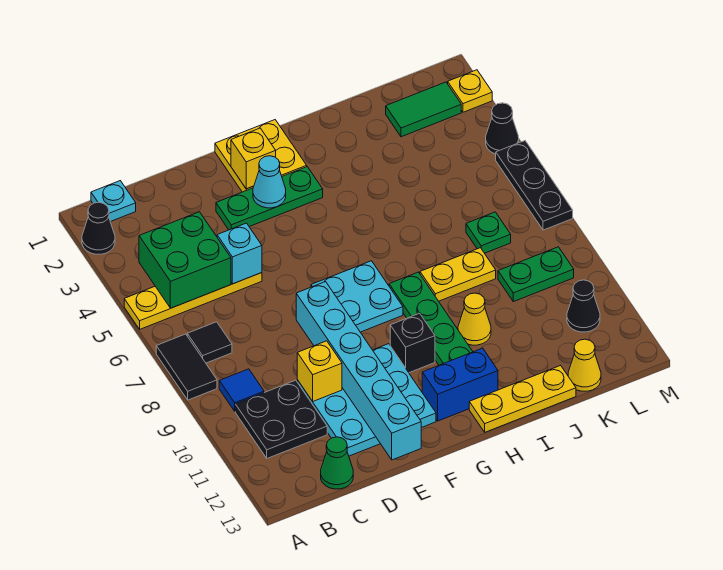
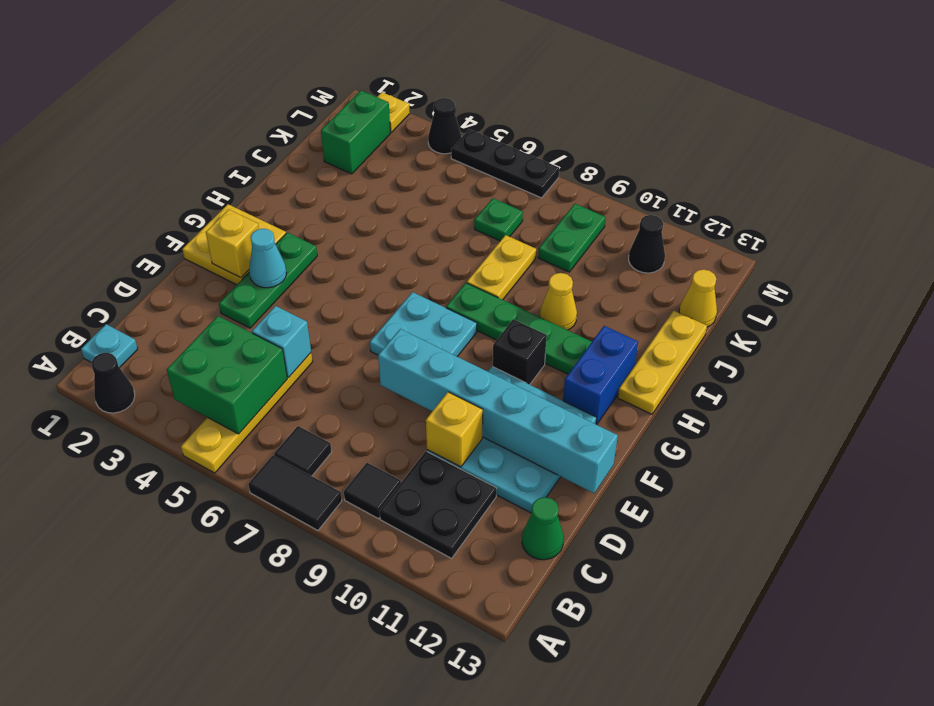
blue tile B9 level 1 -> black tile B9 level 1
green tile K2:L2 level 1 -> green brick K2:L2 level 1

